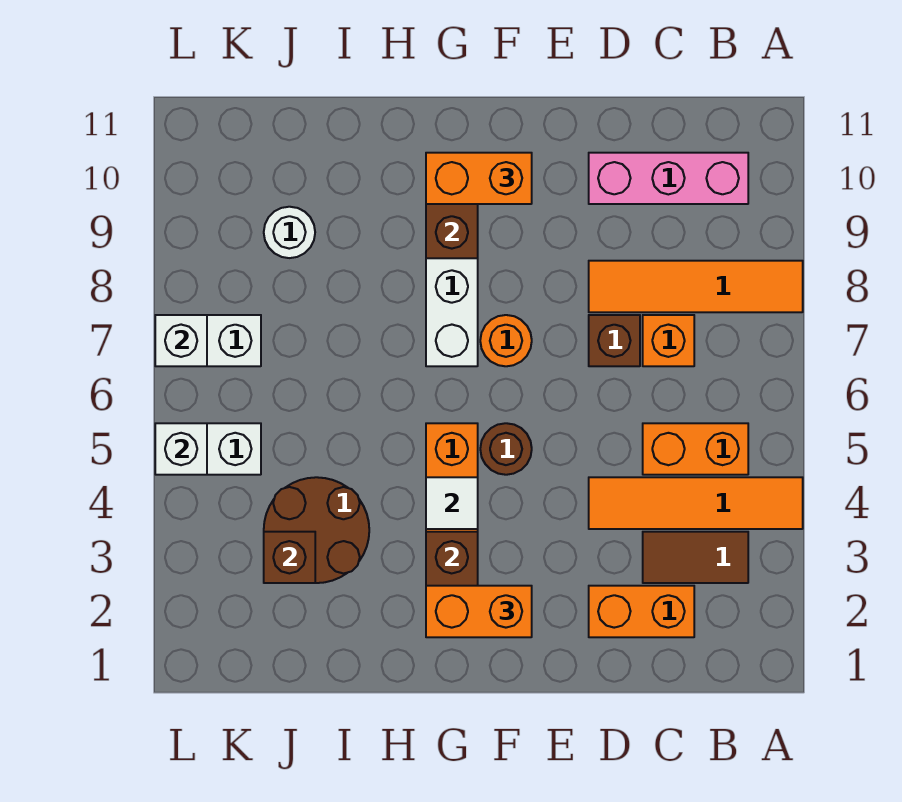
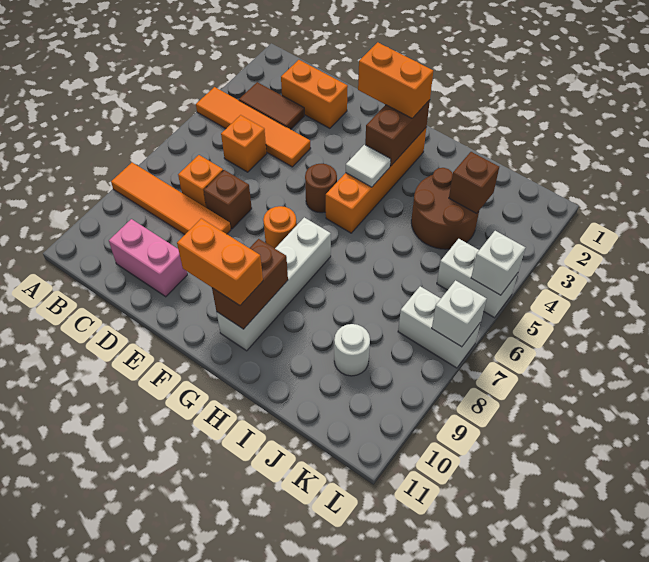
orange brick B5:C5 level 1 -> orange brick C5 level 1
pink brick B10:D10 level 1 -> pink brick C10:D10 level 1

